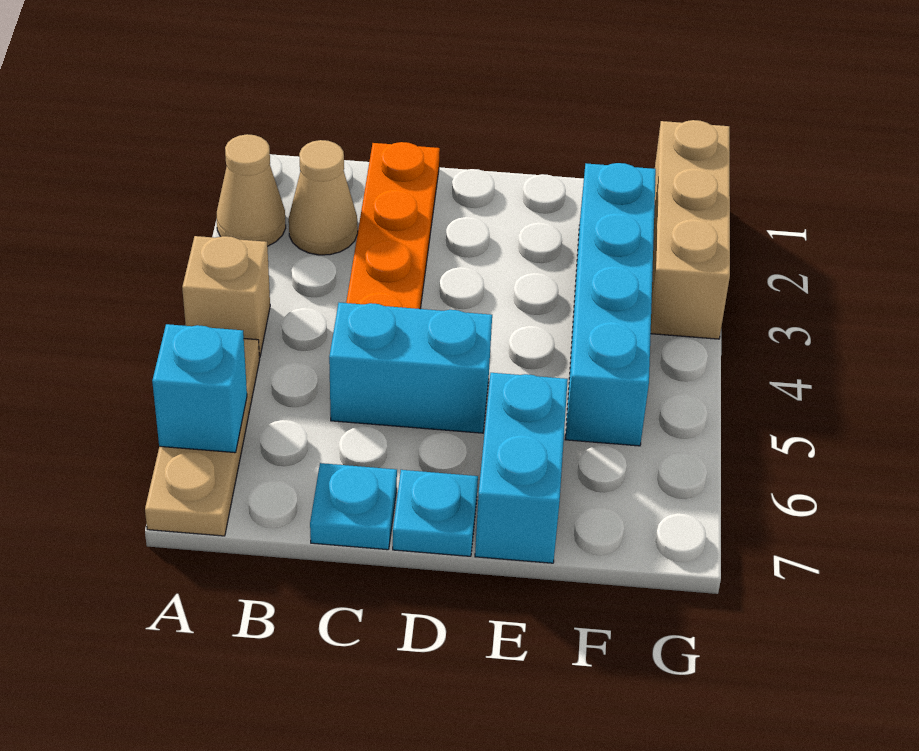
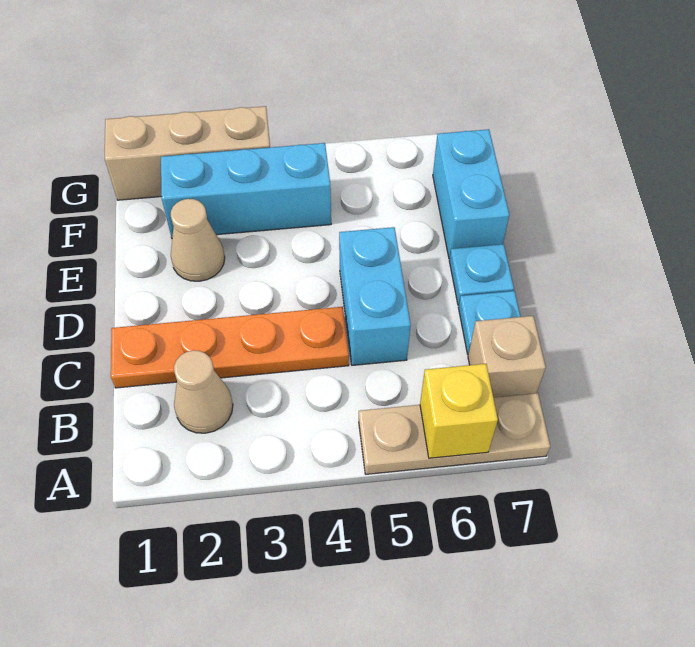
tan cone A2 level 1 -> tan cone E2 level 1
tan brick A4 level 1 -> tan brick B7 level 1
cyan brick A6 level 2 -> yellow brick A6 level 2
cyan brick E6:E7 level 1 -> cyan brick E7:F7 level 1
cyan brick F2:F5 level 1 -> cyan brick F2:F4 level 1

